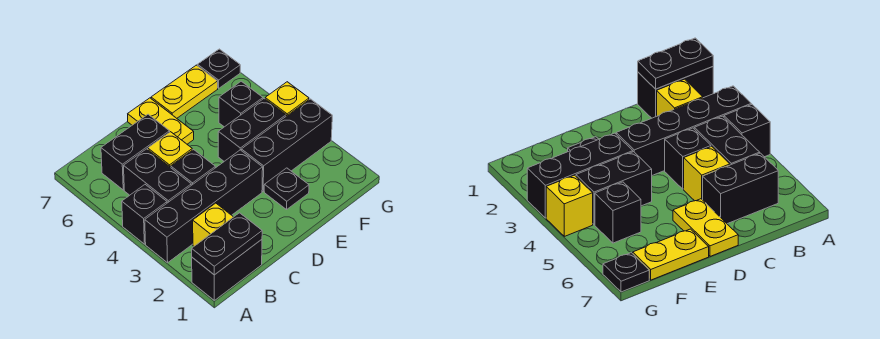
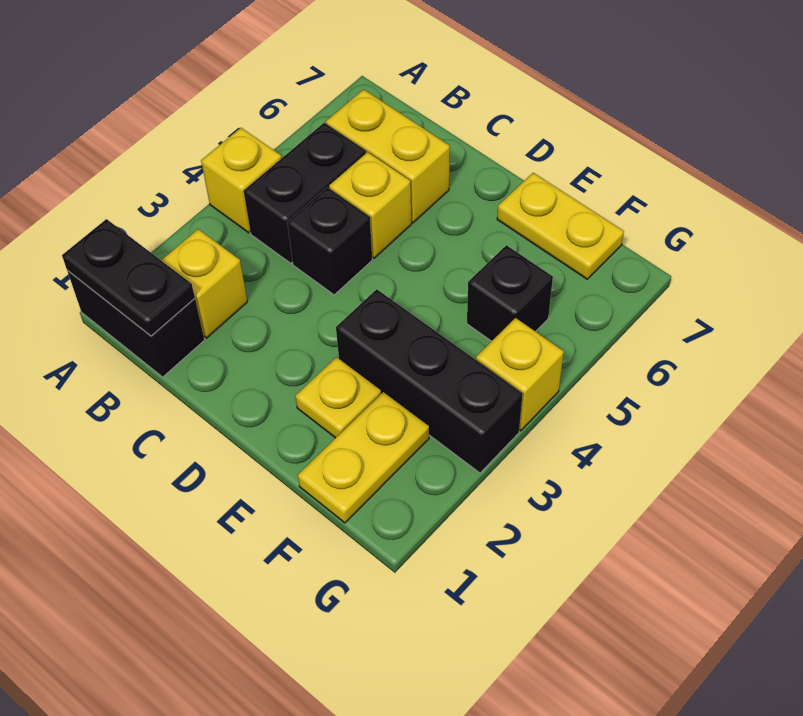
black brick A3:D3 level 1 -> none
black brick A4 level 1 -> yellow brick A4 level 1
black brick B6:C6 level 1 -> yellow brick B6:C6 level 1
yellow plate D6:D7 level 1 -> yellow plate F1:F2 level 1
black plate E2 level 1 -> yellow plate E2 level 1
black brick E4:F4 level 1 -> none
black plate G7 level 1 -> none

